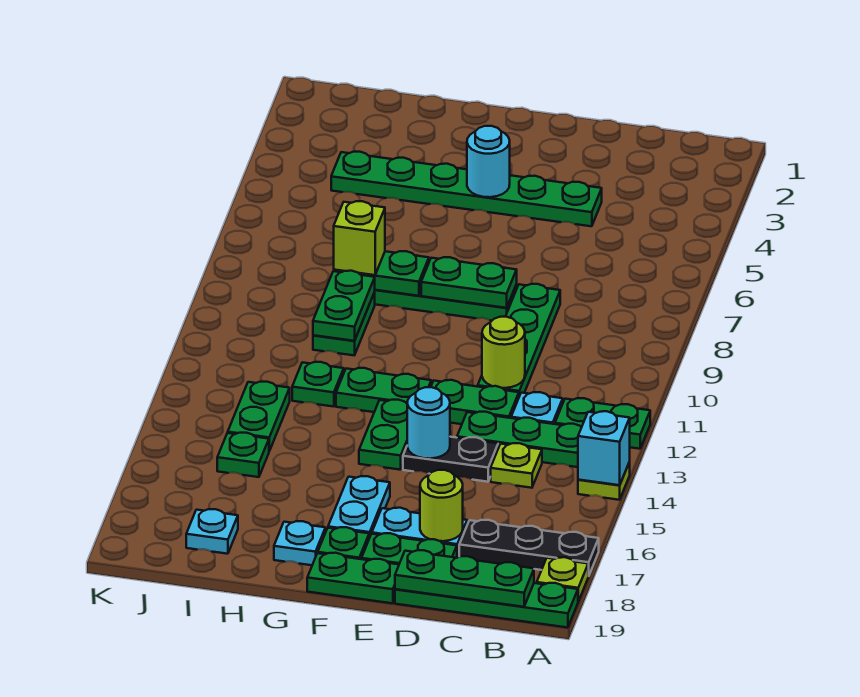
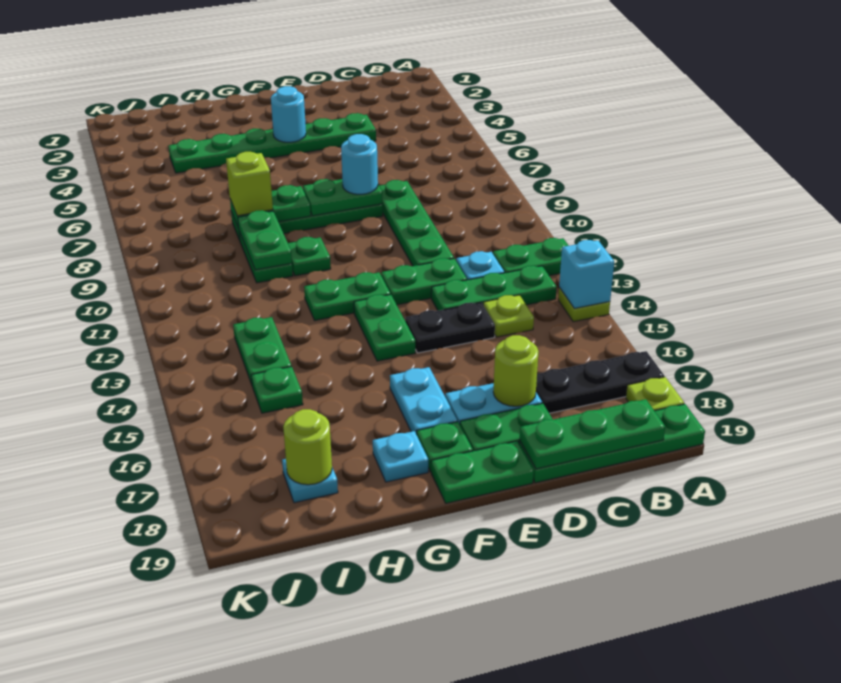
lime round brick D11 level 2 -> lime round brick I18 level 2
cyan round brick E14 level 2 -> cyan round brick E8 level 3
green plate H12 level 1 -> green plate G10 level 1

